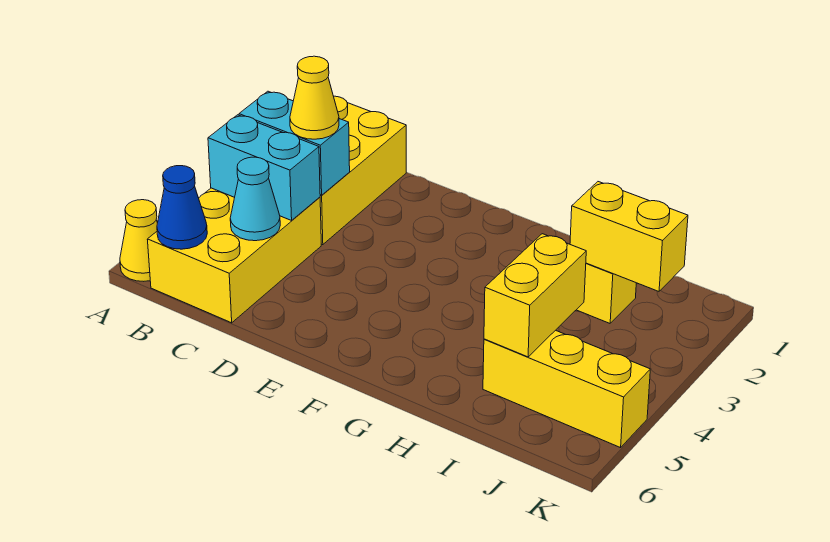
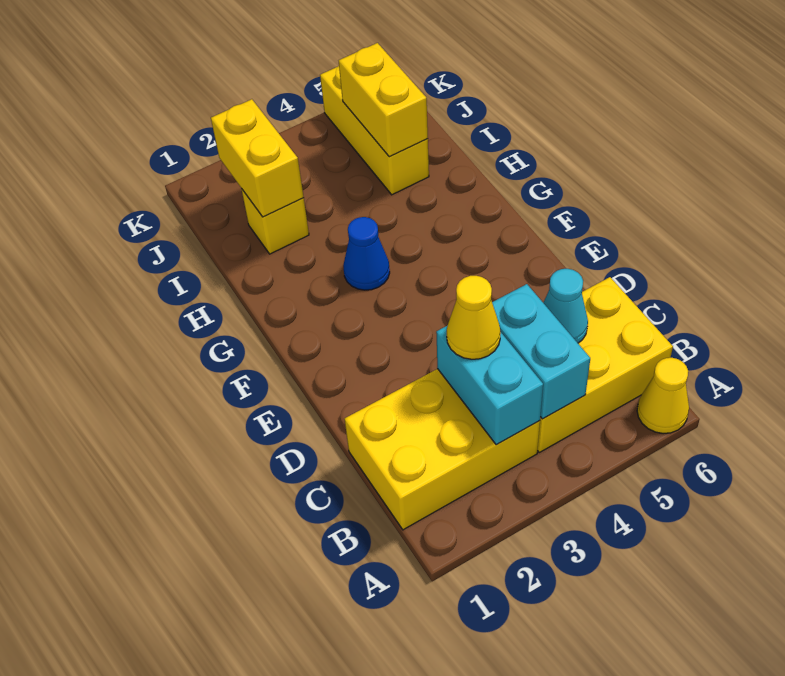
blue cone B6 level 2 -> blue cone G3 level 1
yellow brick I4:I5 level 2 -> yellow brick I5:J5 level 2

